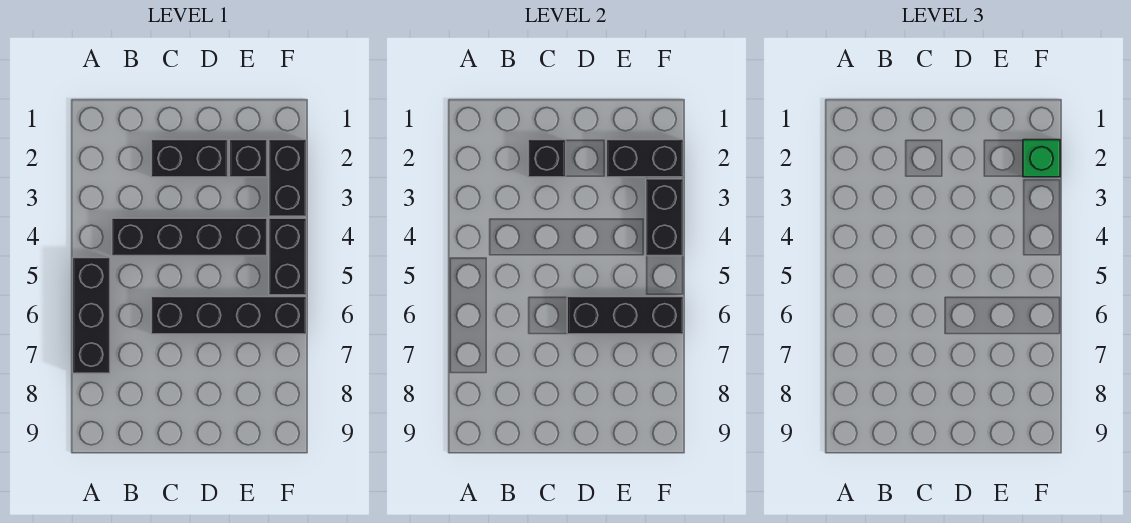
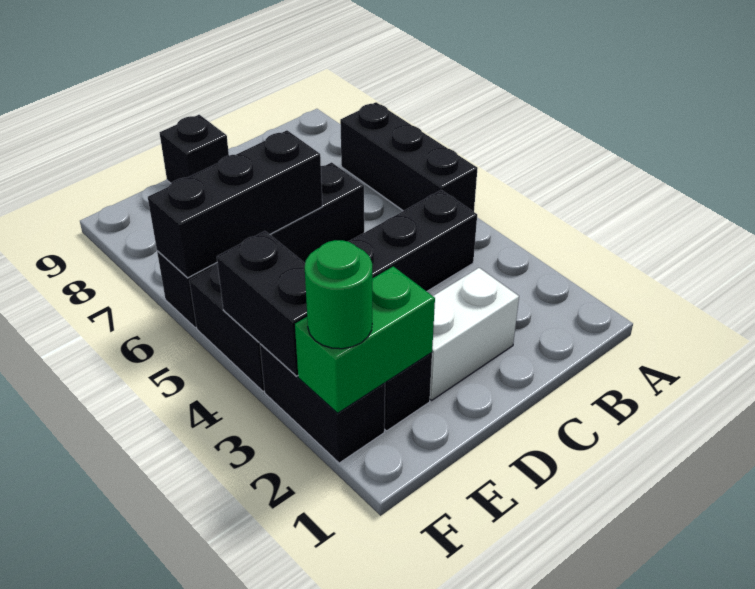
black brick C2:D2 level 1 -> white brick C2:D2 level 1
black brick C2 level 2 -> black brick D9 level 1
black brick E2:F2 level 2 -> green brick E2:F2 level 2
green brick F2 level 3 -> green round brick F2 level 3

